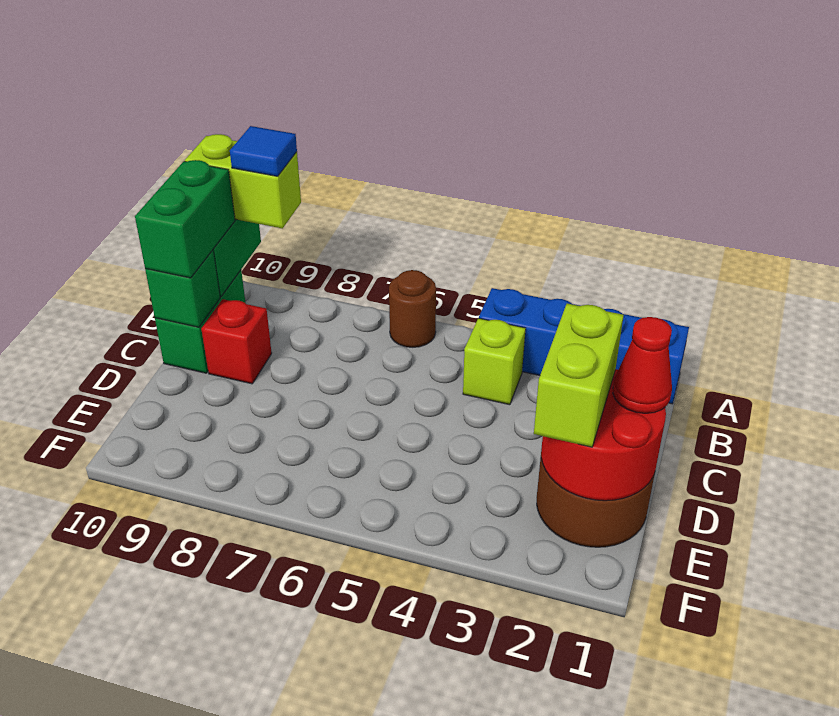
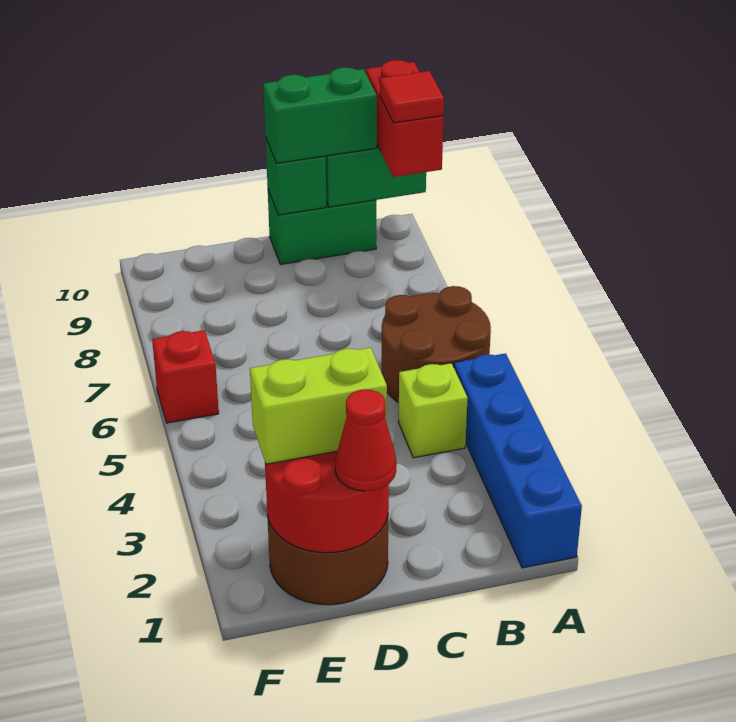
brown round brick A6 level 1 -> brown round brick A5:B6 level 1
lime brick A9:A10 level 3 -> red brick A9:A10 level 3
blue tile A9 level 4 -> red tile A9 level 4
red brick C9 level 1 -> red brick F6 level 1

